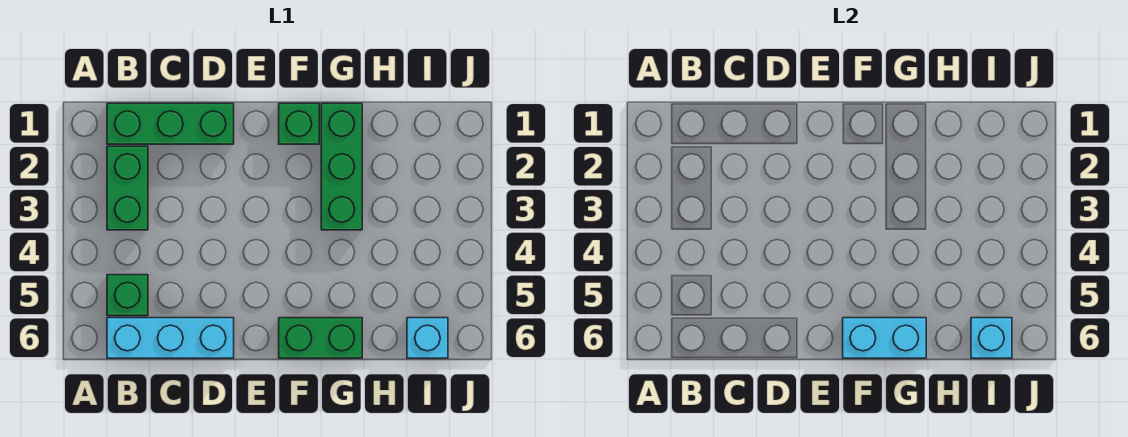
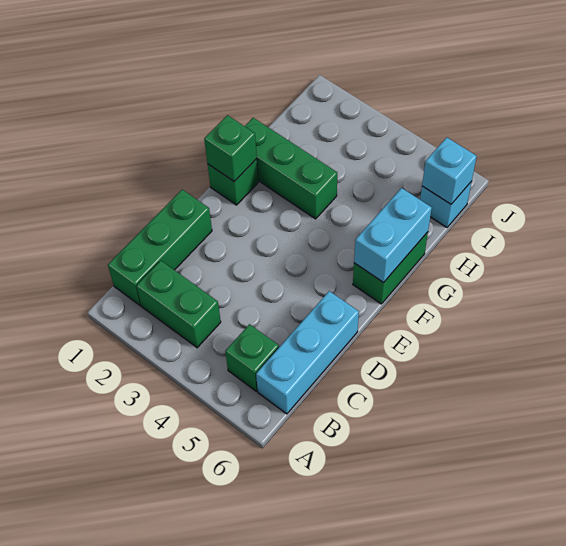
none -> green brick F1 level 2

